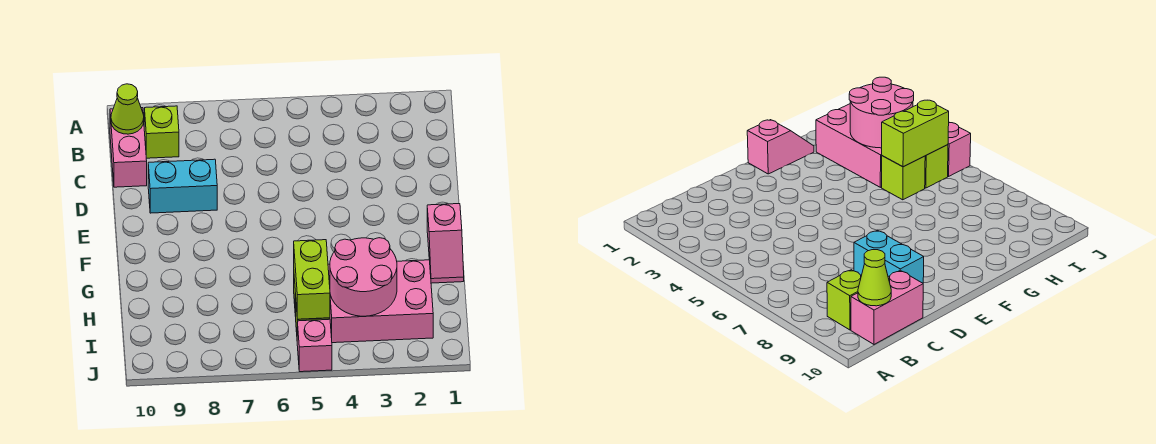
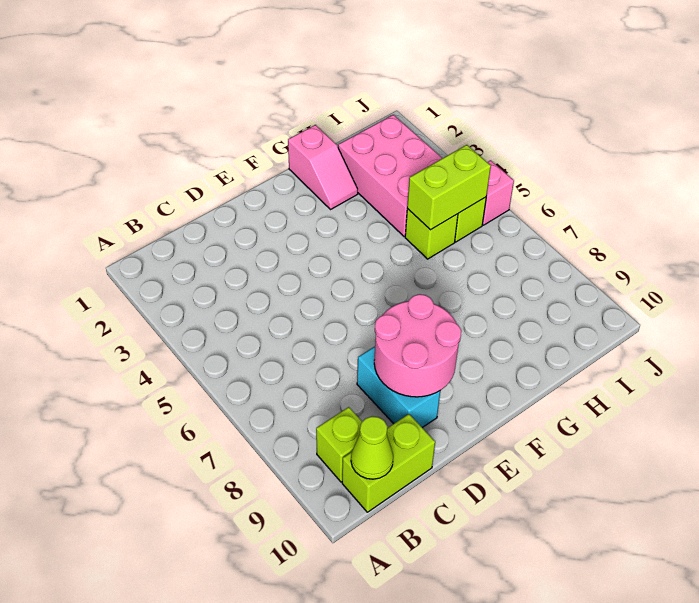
pink brick B10:C10 level 1 -> lime brick B10:C10 level 1
pink slope F1:G1 level 1 top F -> pink slope G1:G2 level 1 top 1
pink round brick H3:I4 level 2 -> pink round brick D8:E9 level 2

